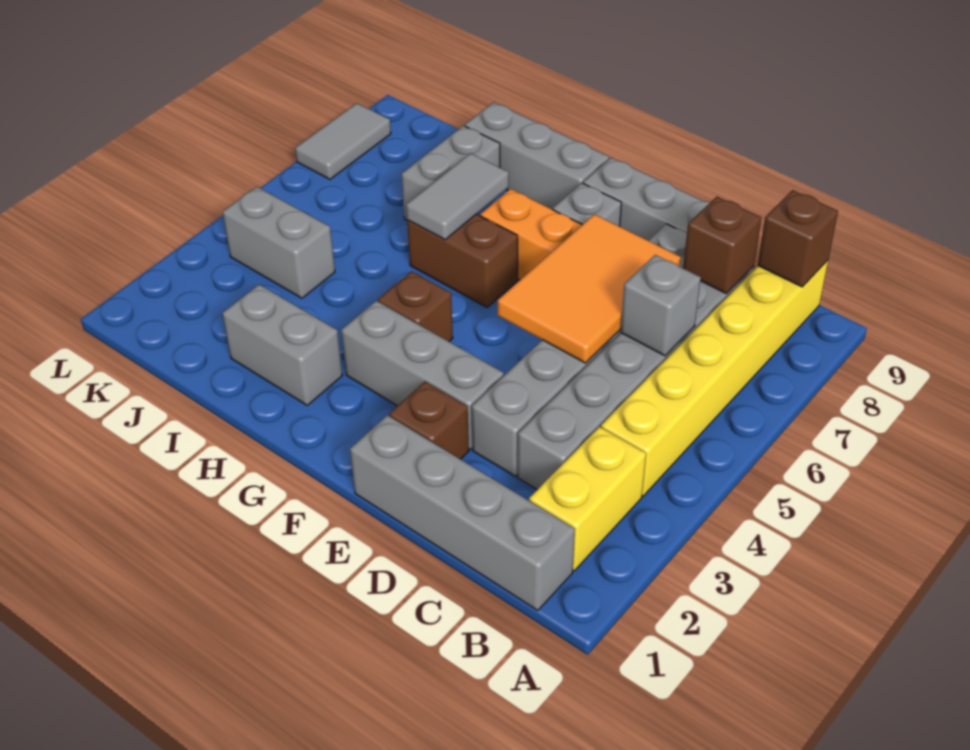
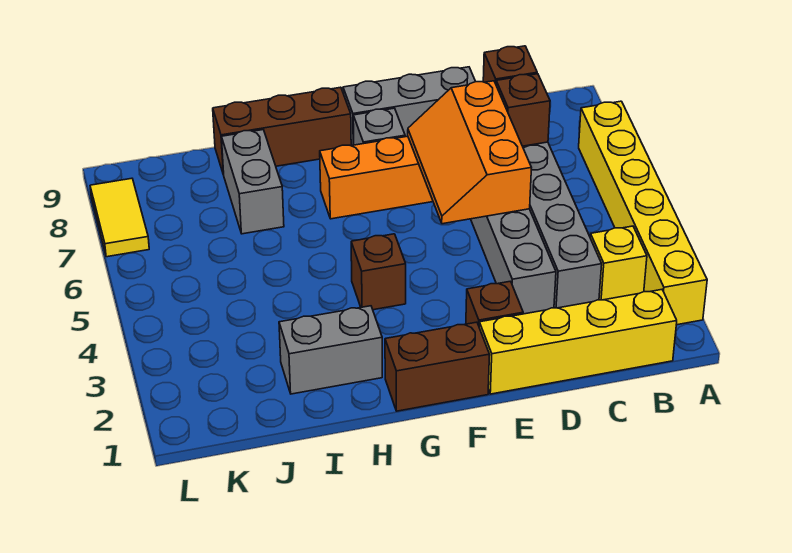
grey brick B1:E1 level 1 -> yellow brick B1:E1 level 1
yellow brick B2:B3 level 1 -> yellow brick B3 level 1
yellow brick B4:B9 level 1 -> yellow brick A2:A7 level 1
brown brick B9 level 2 -> brown brick C7 level 2
grey brick C6 level 2 -> none
orange tile D5:E7 level 2 -> orange slope D5:E7 level 2 top D
grey brick E3:G3 level 1 -> none
brown brick G6:H6 level 1 -> brown brick F1:G1 level 1
grey brick G9:I9 level 1 -> brown brick G9:I9 level 1
grey tile H6:H7 level 2 -> none
grey brick J4:K4 level 1 -> none
grey tile L7:L8 level 1 -> yellow tile L7:L8 level 1

